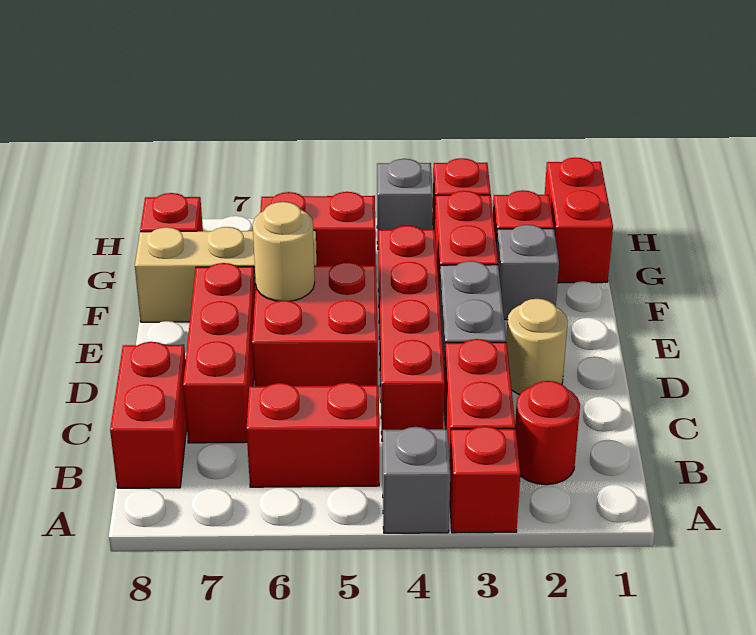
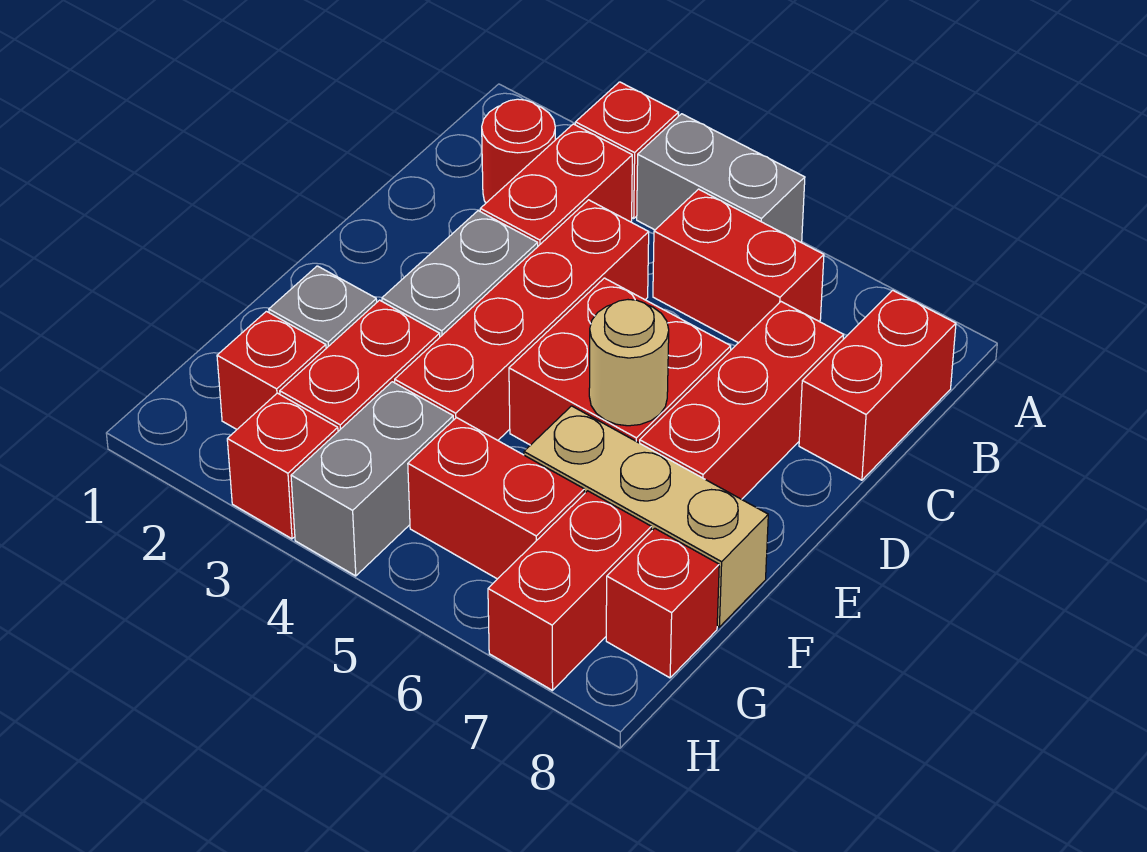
grey brick A4 level 1 -> grey brick A4:A5 level 1
tan round brick D2 level 1 -> none
red brick G1:H1 level 1 -> red brick G7:H7 level 1
grey brick H4 level 1 -> grey brick G4:H4 level 1

